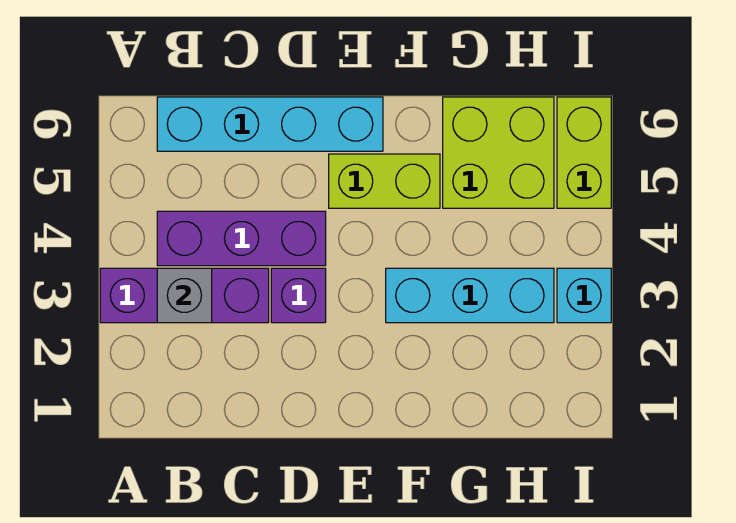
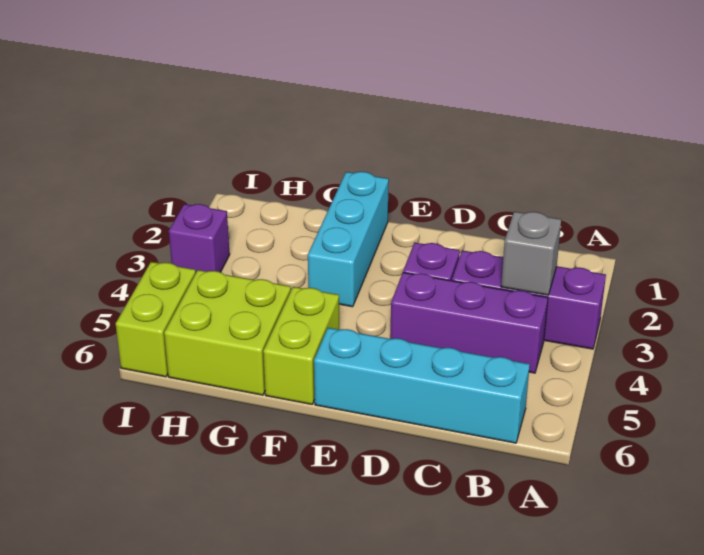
lime brick E5:F5 level 1 -> lime brick F5:F6 level 1
cyan brick F3:H3 level 1 -> cyan brick F1:F3 level 1
cyan brick I3 level 1 -> purple brick I3 level 1

